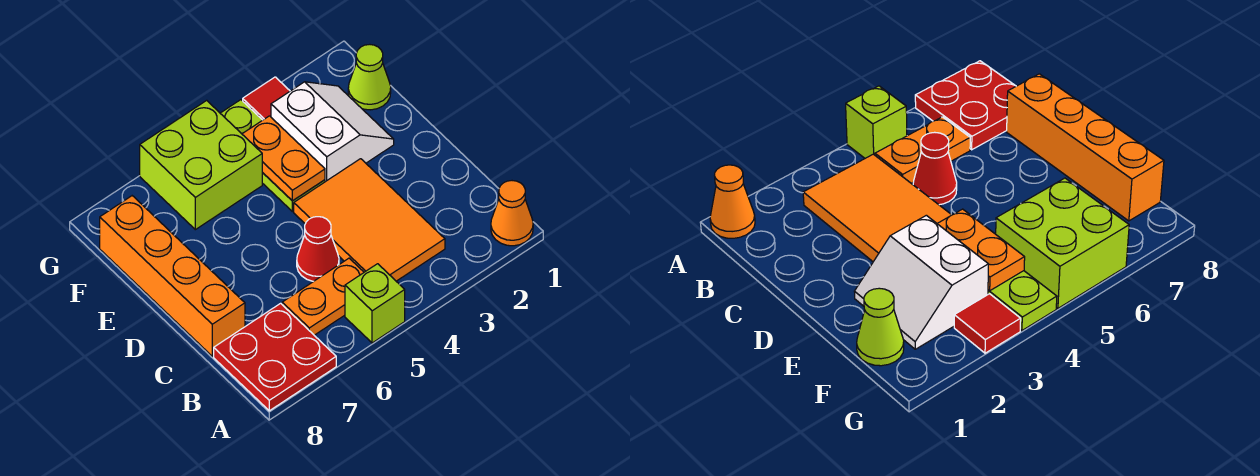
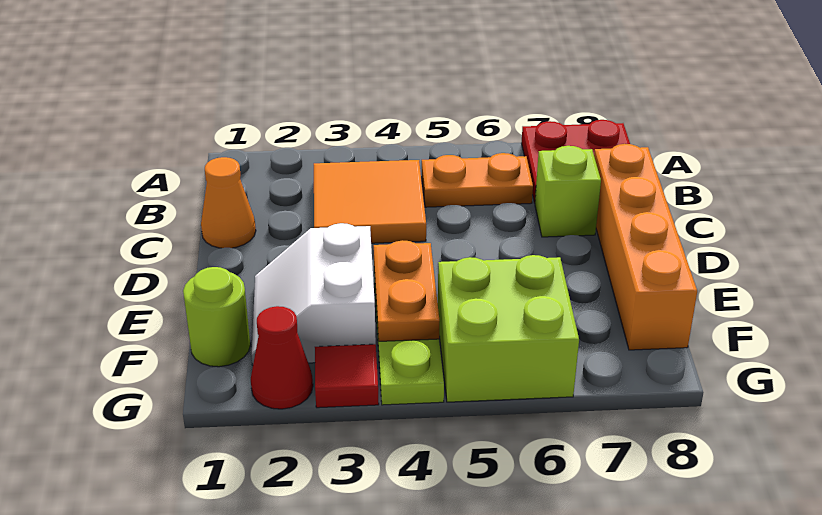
orange cone A1 level 1 -> orange cone C1 level 1
lime brick A5 level 1 -> lime brick C7 level 1
orange tile B3:D4 level 1 -> orange tile B3:C4 level 1
red cone C5 level 1 -> red cone G2 level 1
lime cone F1 level 1 -> lime round brick F1 level 1

